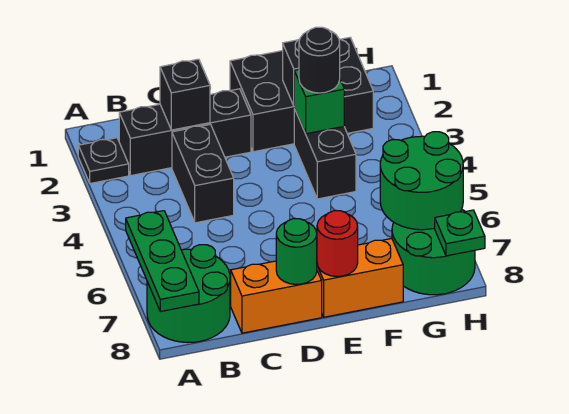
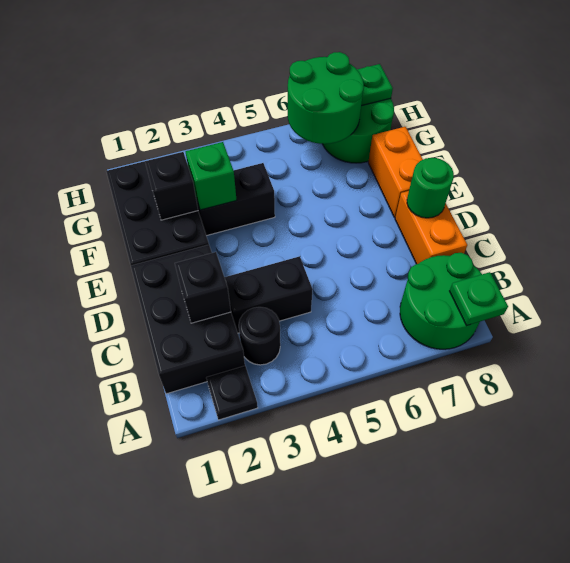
green plate A6:A8 level 2 -> green plate A8 level 2
black brick B2:D2 level 1 -> black brick B1:D2 level 1
red round brick E8 level 2 -> none
black round brick F3 level 3 -> black round brick B3 level 1

